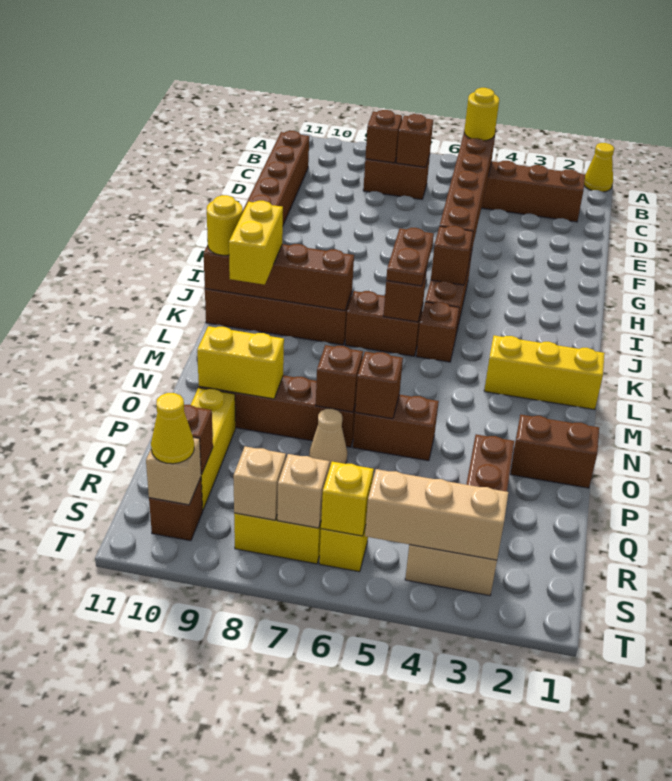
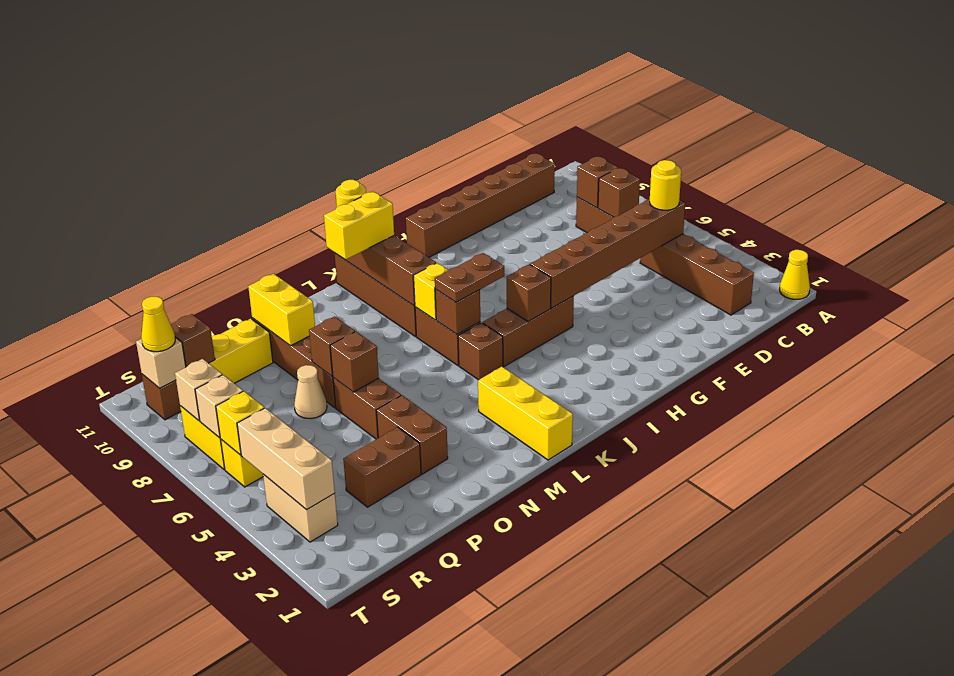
none -> yellow brick K7 level 2
brown brick O1:O2 level 1 -> brown brick O3:O4 level 1

